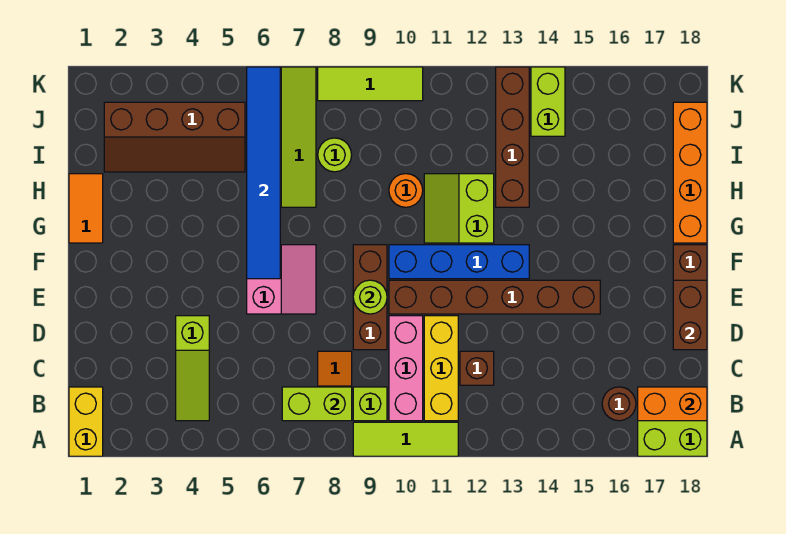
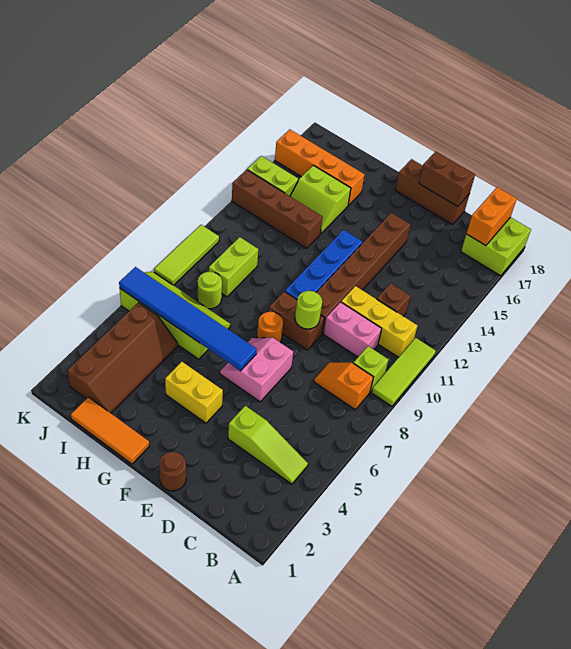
yellow brick A1:B1 level 1 -> yellow brick F4:G4 level 1
lime brick B7:B8 level 2 -> lime brick I9:I10 level 1
pink brick B10:D10 level 1 -> pink brick C10:D10 level 1
brown round brick B16 level 1 -> brown round brick E1 level 1
brown brick D9:F9 level 1 -> brown brick E9:F9 level 1
pink slope E6:F7 level 1 top 6 -> pink slope E6:F7 level 1 top E
orange tile G1:H1 level 1 -> orange tile G1:I1 level 1
lime slope G11:H12 level 1 top 12 -> lime slope H14:I15 level 1 top 15
orange brick G18:J18 level 1 -> orange brick H16:K16 level 1
orange round brick H10 level 1 -> orange round brick F8 level 1

